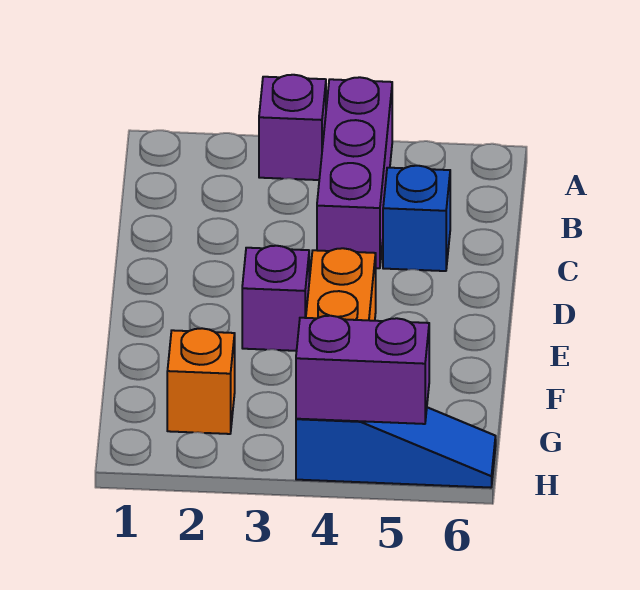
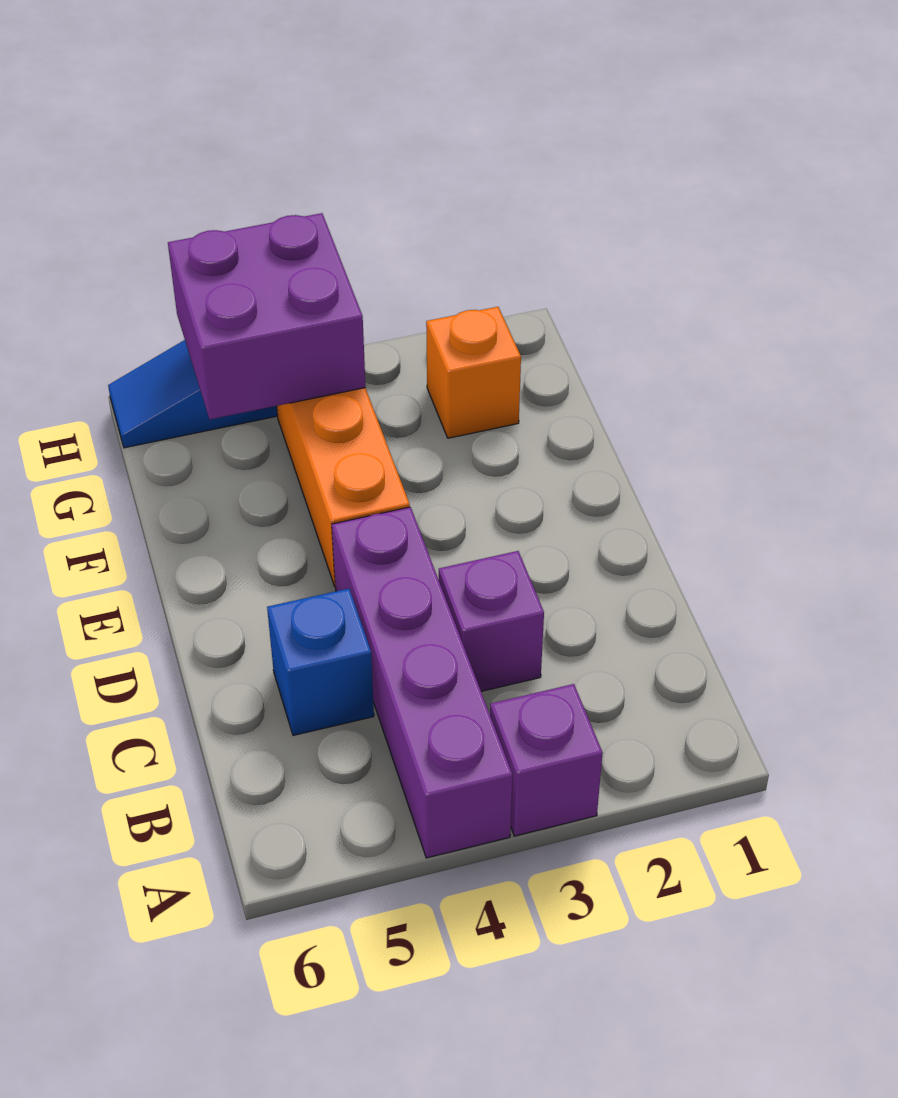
purple brick A4:C4 level 1 -> purple brick A4:D4 level 1
purple brick E3 level 1 -> purple brick C3 level 1
purple brick H4:H5 level 2 -> purple brick G4:H5 level 2

